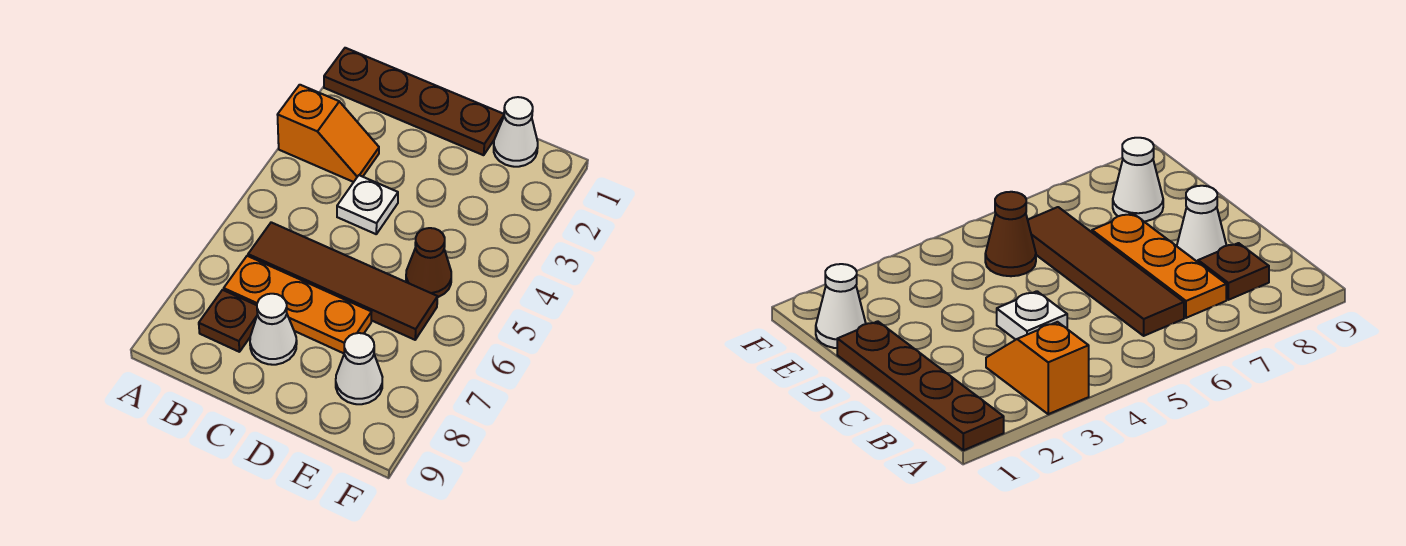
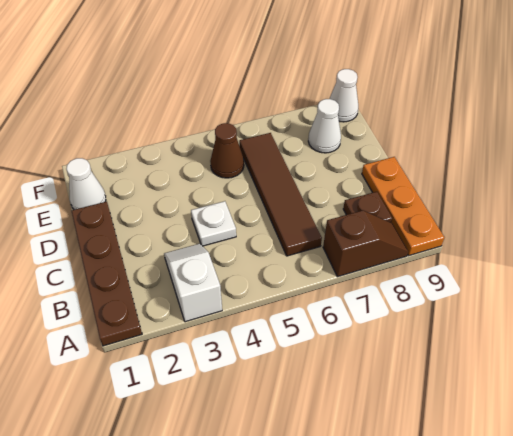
orange slope A3:B3 level 1 top A -> white slope A3:B3 level 1 top A
none -> brown slope A7:A8 level 1 top 7
orange plate B7:D7 level 1 -> orange plate A9:C9 level 1
white cone C8 level 1 -> white cone F9 level 1

